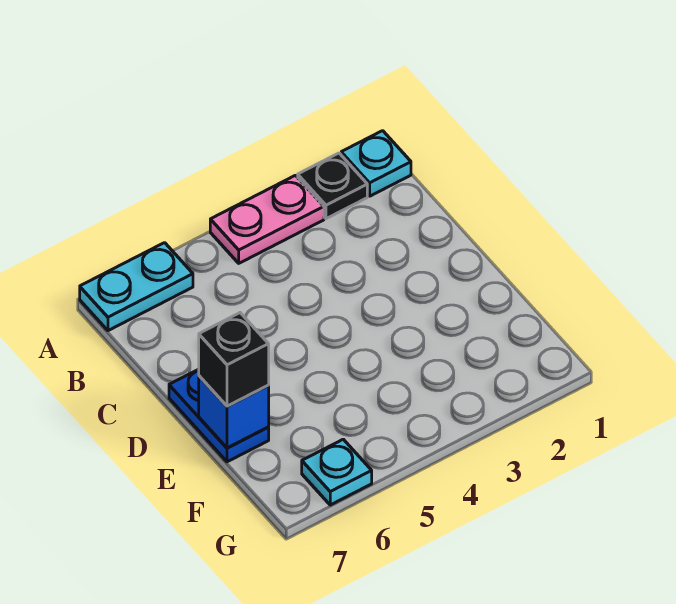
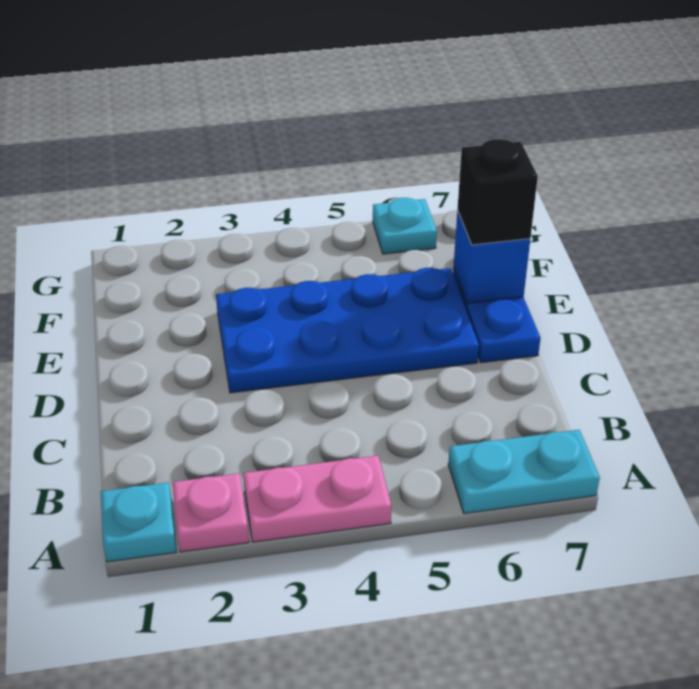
black plate A2 level 1 -> pink plate A2 level 1
none -> blue plate D3:E6 level 1

